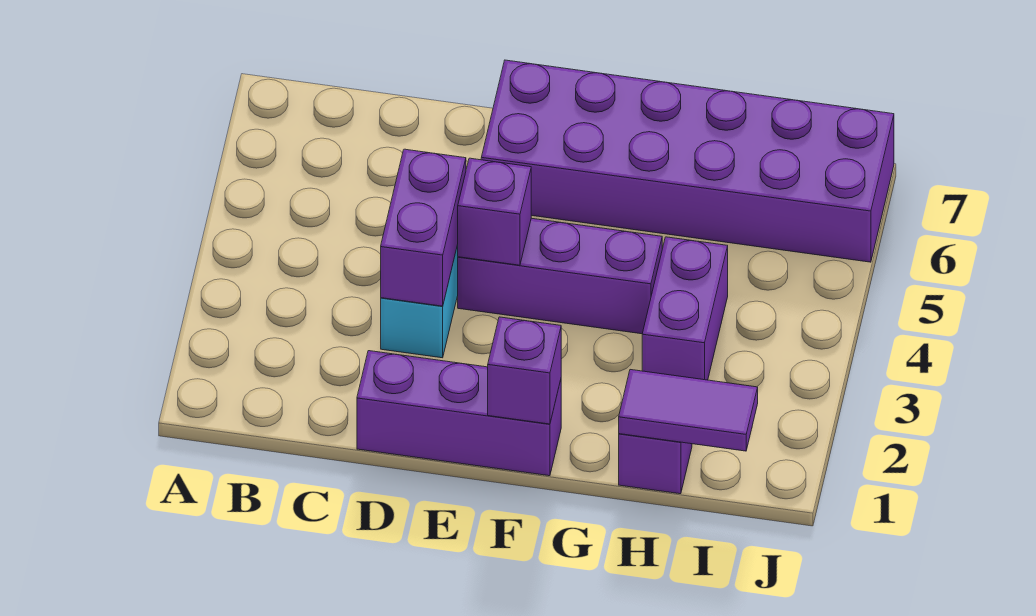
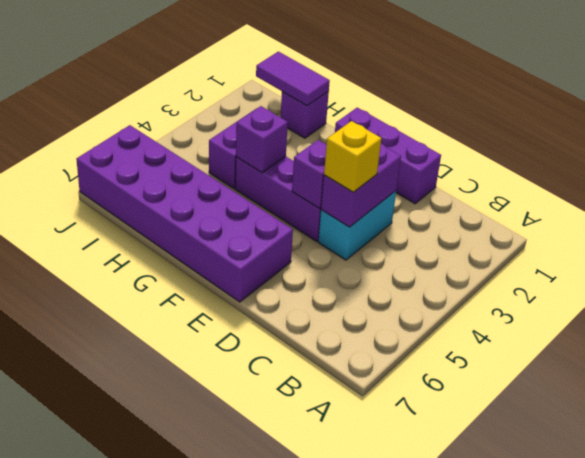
none -> yellow brick D4 level 3
purple brick F1 level 2 -> purple brick G4 level 2

